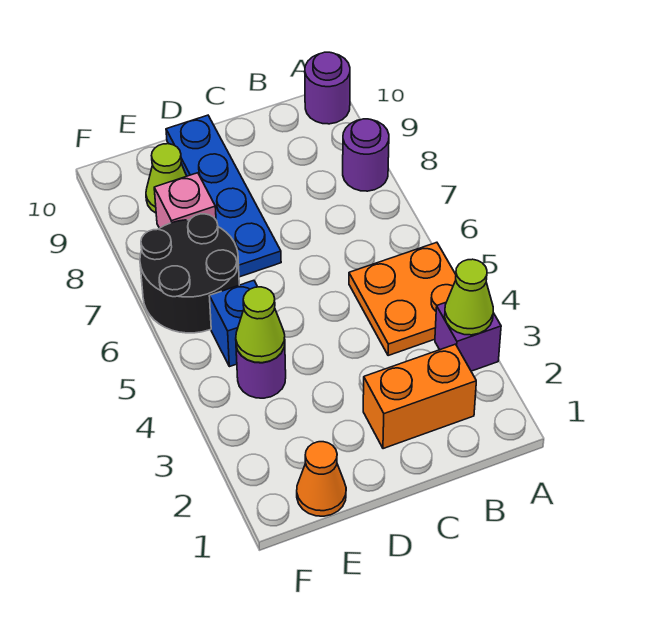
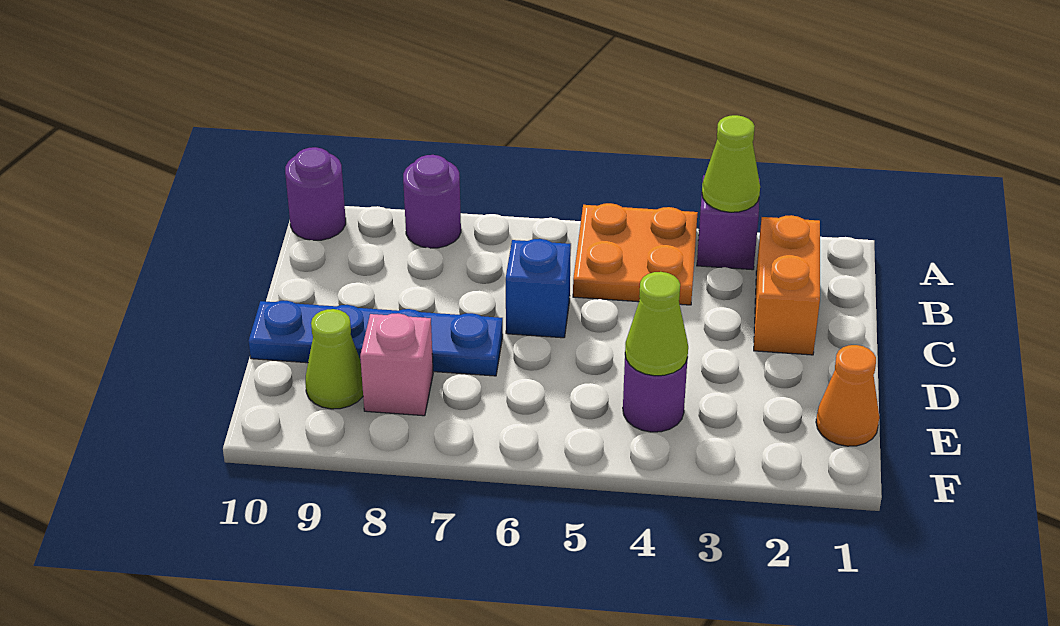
blue brick E5 level 1 -> blue brick C6 level 1
black round brick E6:F7 level 1 -> none

